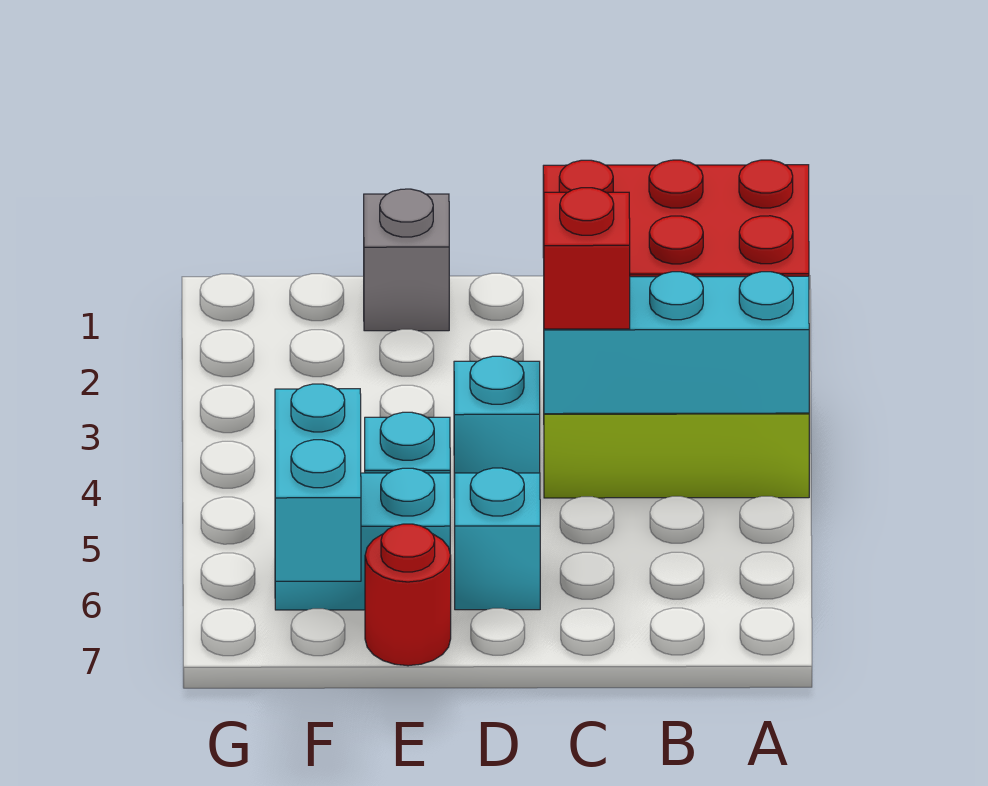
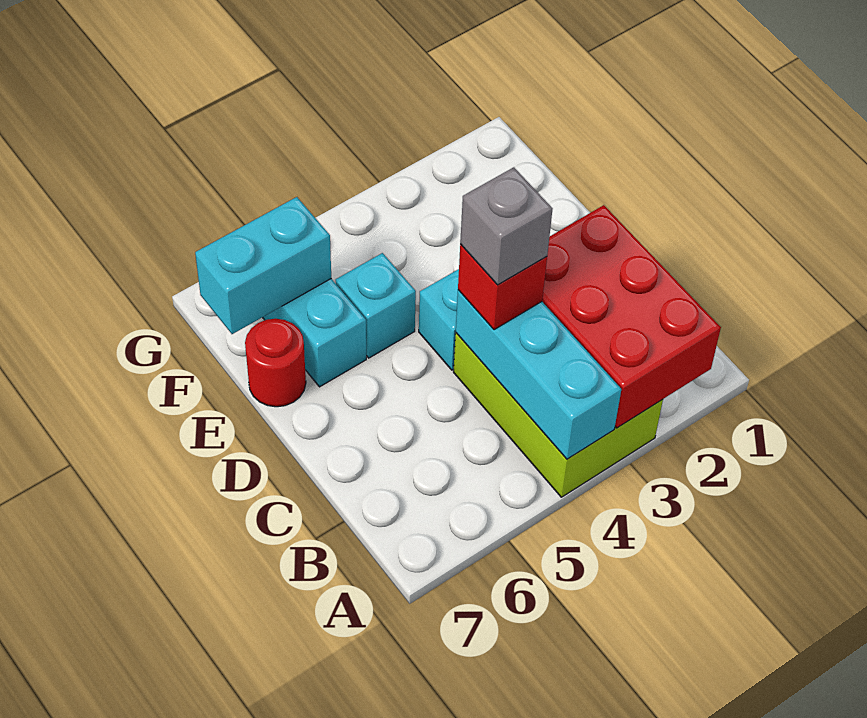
cyan brick D6 level 1 -> none
grey brick E1 level 1 -> grey brick C4 level 4

